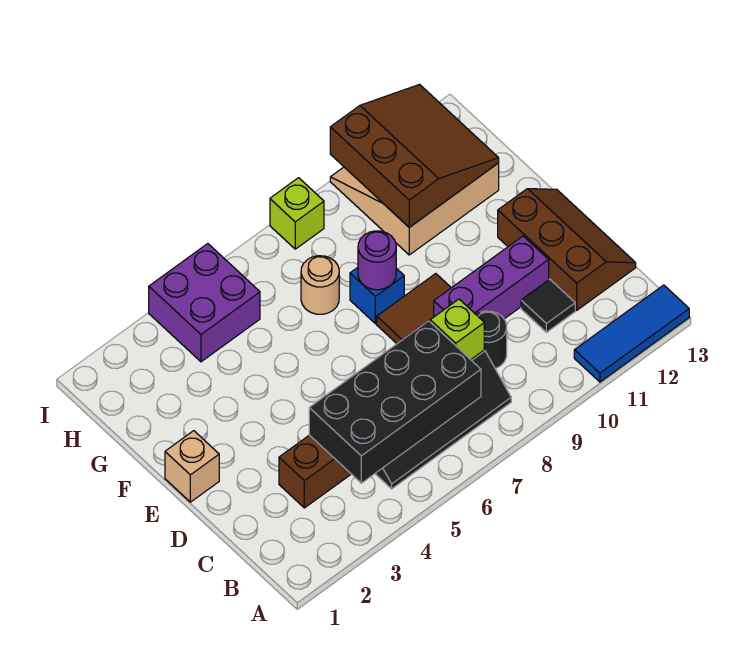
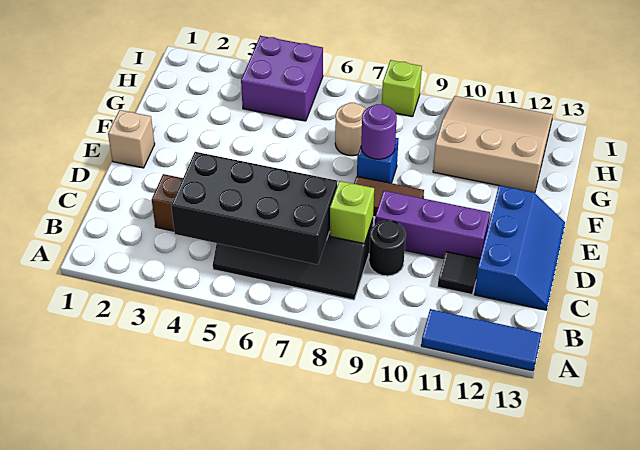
brown slope C12:E13 level 1 top 12 -> blue slope C12:E13 level 1 top 12
brown slope G10:I12 level 2 top 10 -> none

